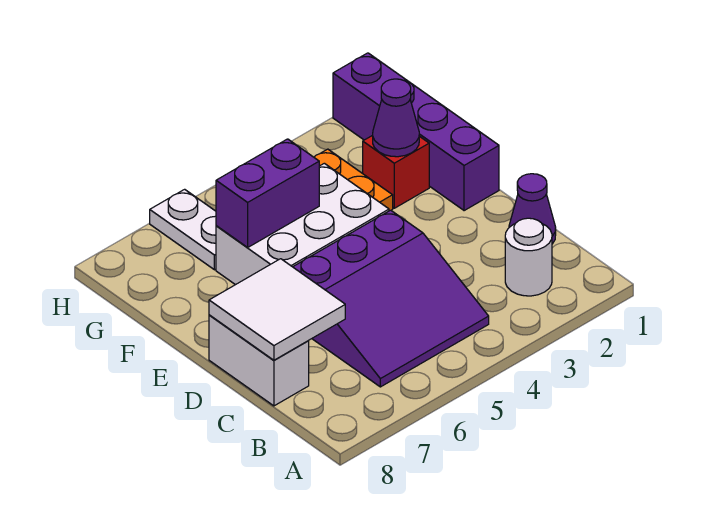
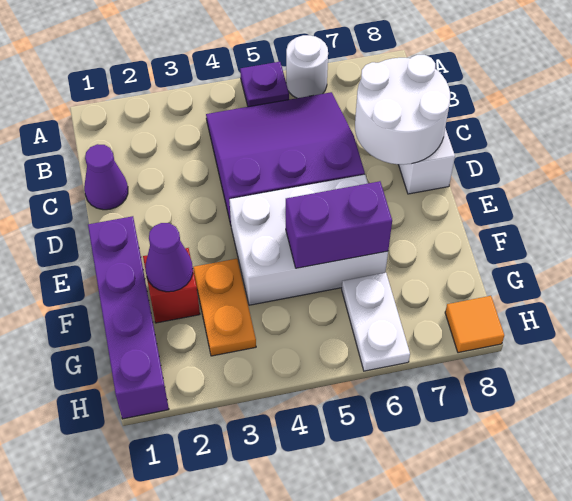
none -> purple plate A5 level 1
white round brick B2 level 1 -> white round brick A6 level 1
white tile C7:D8 level 2 -> white round brick C7:D8 level 2
none -> orange tile H8 level 1

